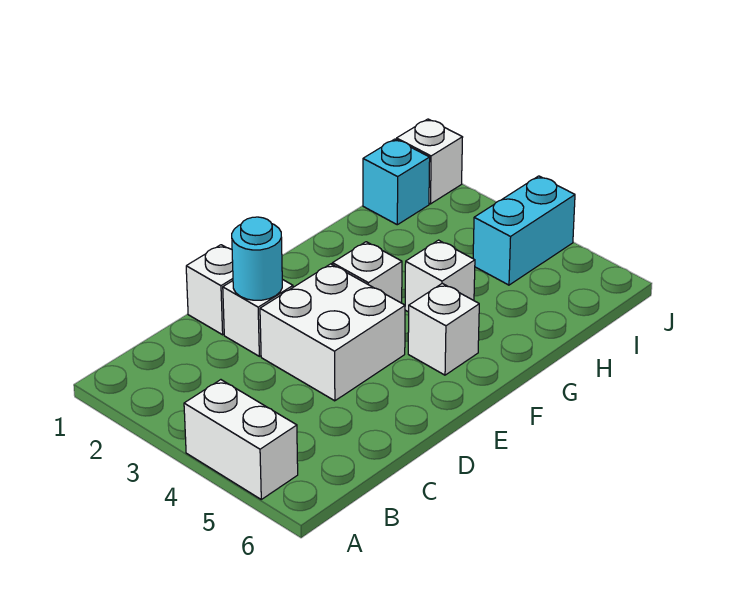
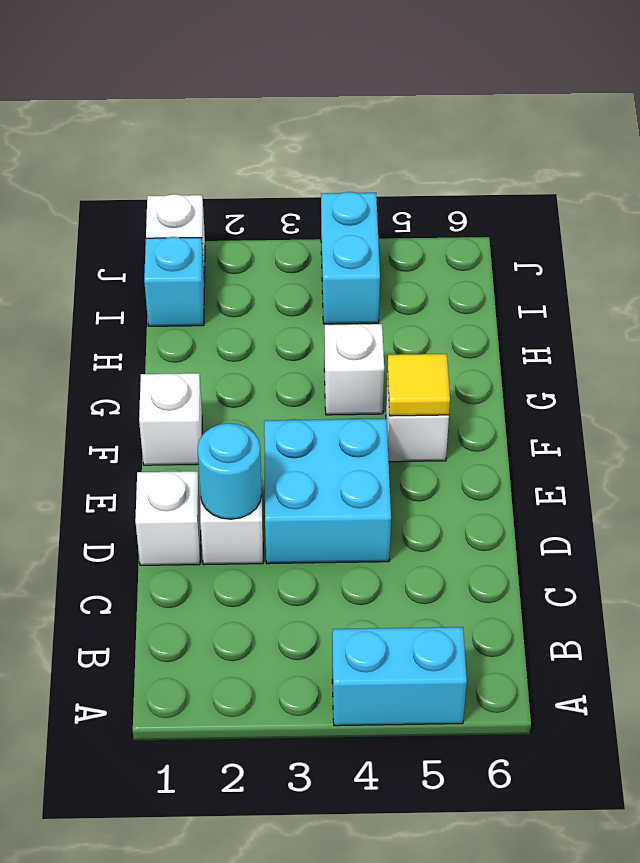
white brick A4:A5 level 1 -> cyan brick A4:A5 level 1
white brick D3:E4 level 1 -> cyan brick D3:E4 level 1
white brick F3 level 1 -> white brick F1 level 1
none -> yellow tile F5 level 2

